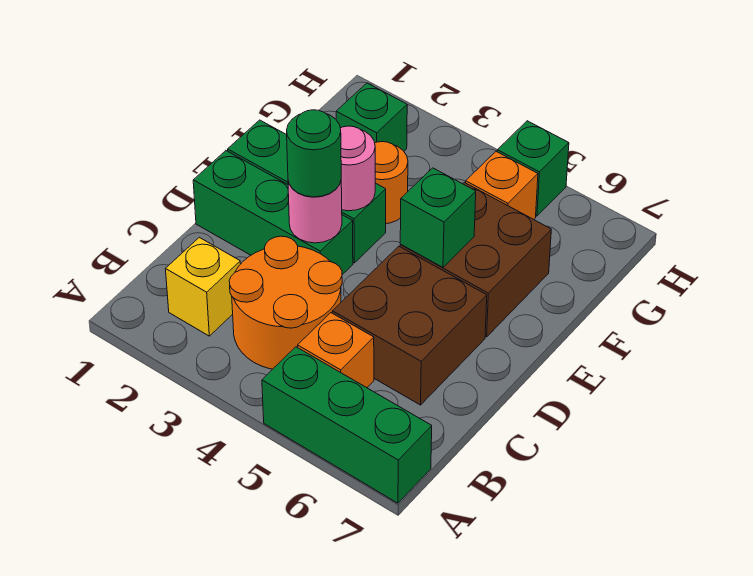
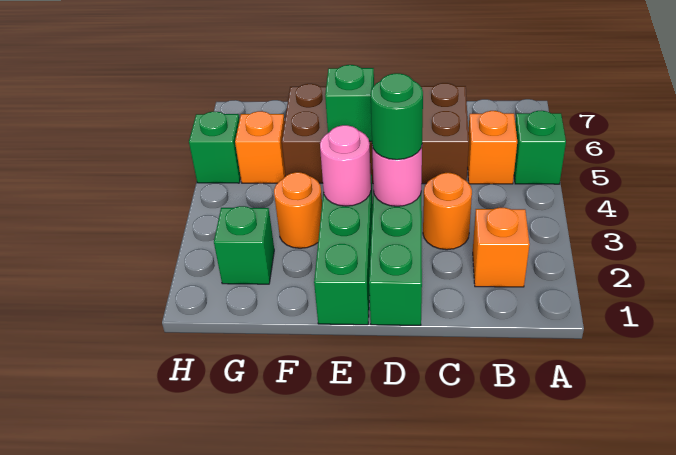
green brick A5:A7 level 1 -> green brick A5 level 1
yellow brick B2 level 1 -> orange brick B2 level 1
orange round brick B3:C4 level 1 -> orange round brick C3 level 1

